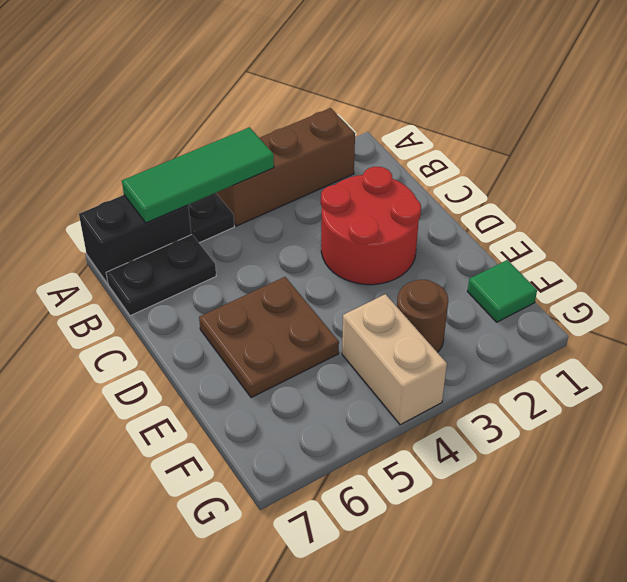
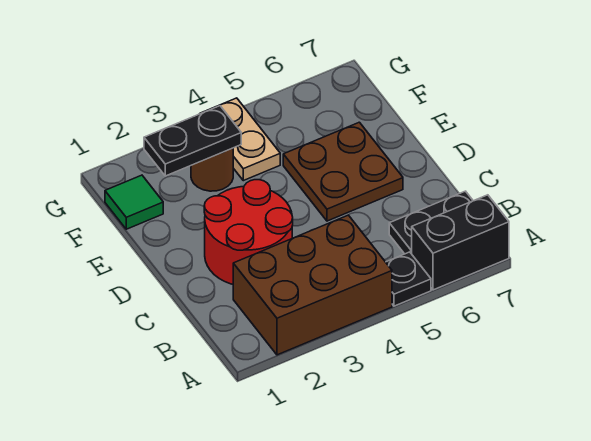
brown brick A2:A4 level 1 -> brown brick A2:B4 level 1
green tile A4:A6 level 2 -> none
none -> black plate F2:F3 level 2
tan brick F4:G4 level 1 -> tan plate F4:G4 level 1

